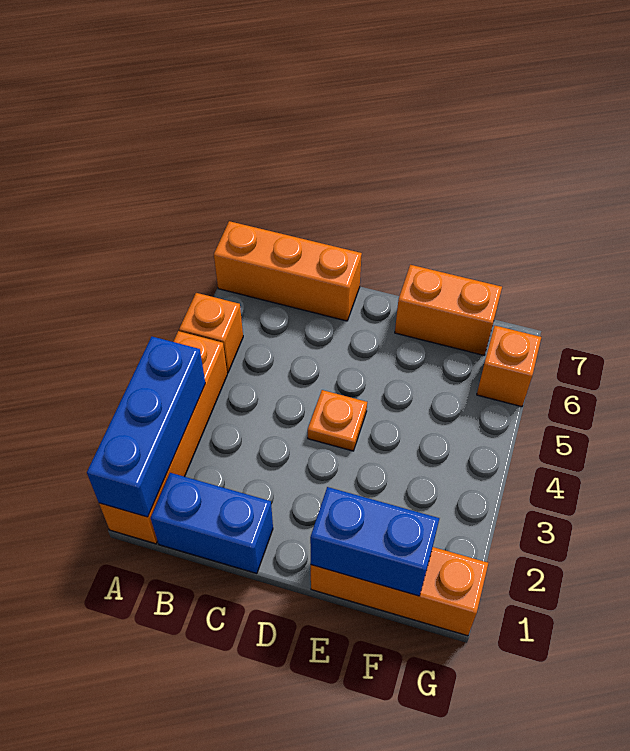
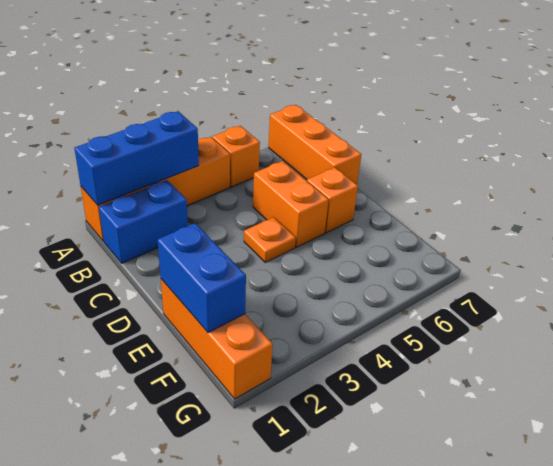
blue brick B1:C1 level 1 -> blue brick B1:B2 level 1
orange brick E7:F7 level 1 -> orange brick C5:D5 level 1
orange brick G6 level 1 -> orange brick D6 level 1

